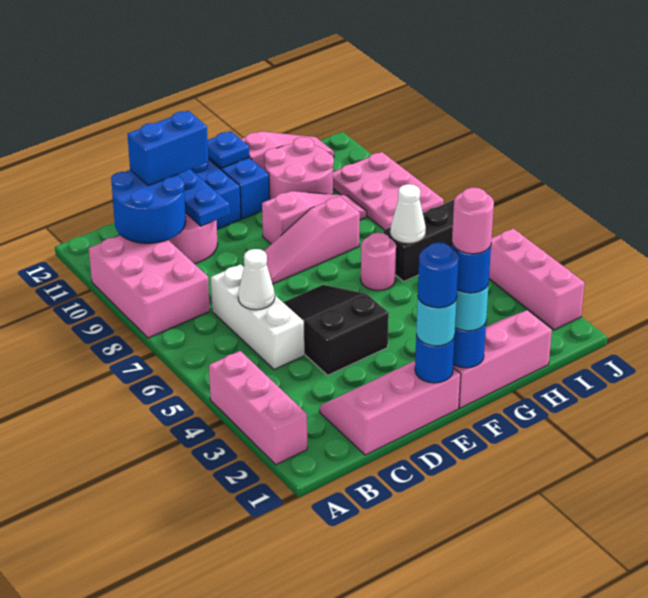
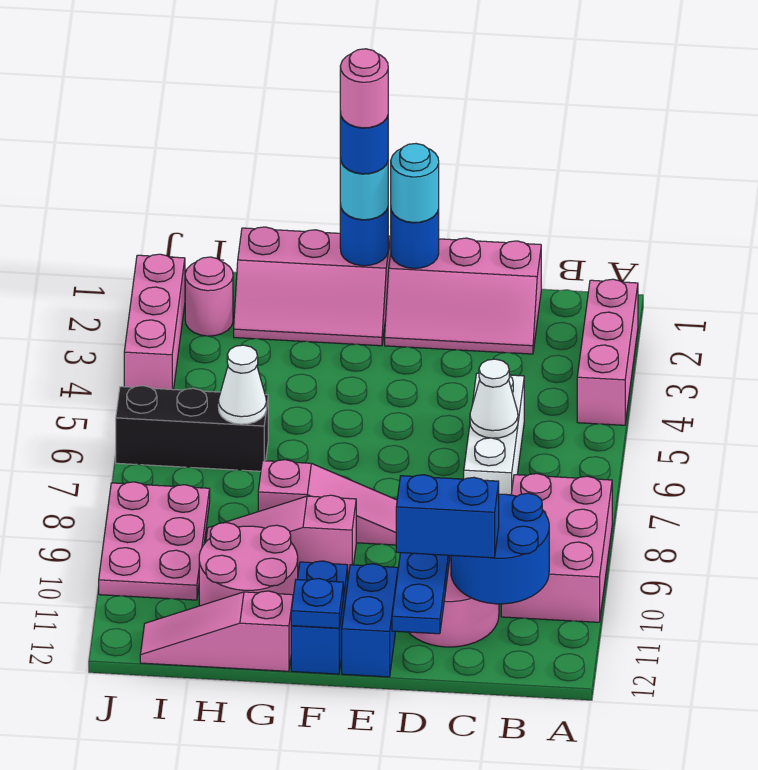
black slope D4:E6 level 1 top 4 -> none
blue round brick E1 level 4 -> none
pink round brick G6 level 1 -> pink round brick I2 level 1

